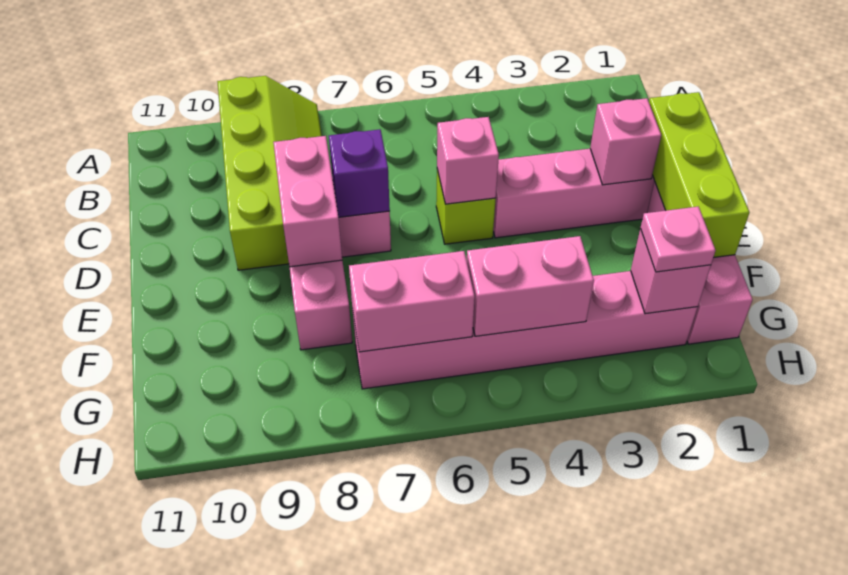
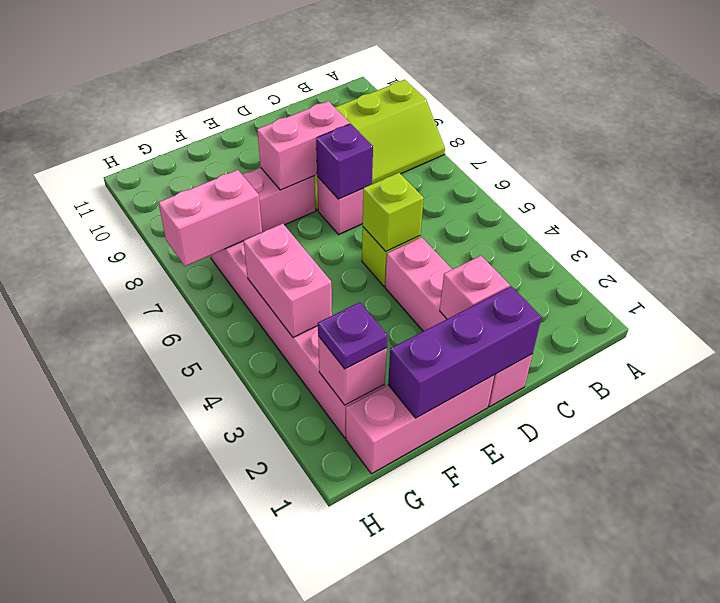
lime brick D1:F1 level 2 -> purple brick D1:F1 level 2
pink brick D5 level 2 -> lime brick D5 level 2
pink plate G2 level 3 -> purple plate G2 level 3
pink brick G6:G7 level 2 -> pink brick G7:H7 level 2

